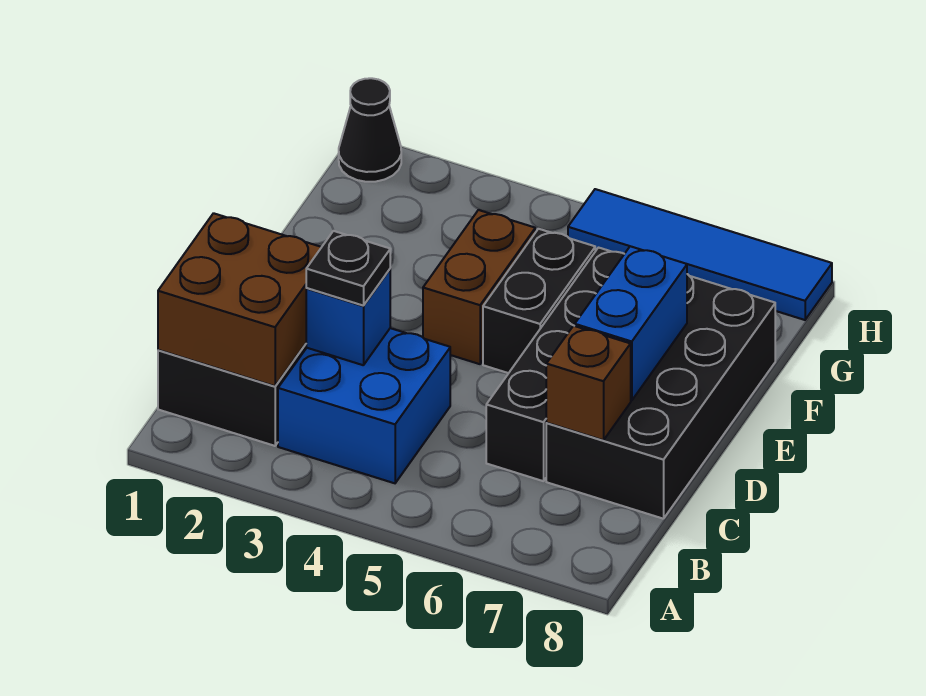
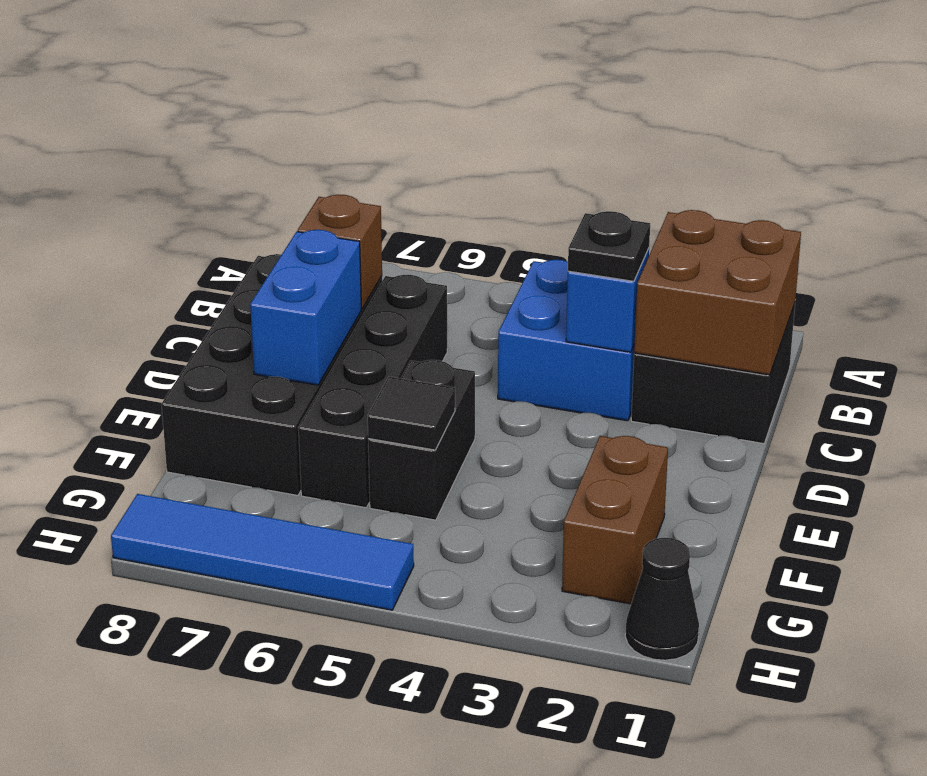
brown brick E4:F4 level 1 -> brown brick F2:G2 level 1
none -> black tile F5 level 2

